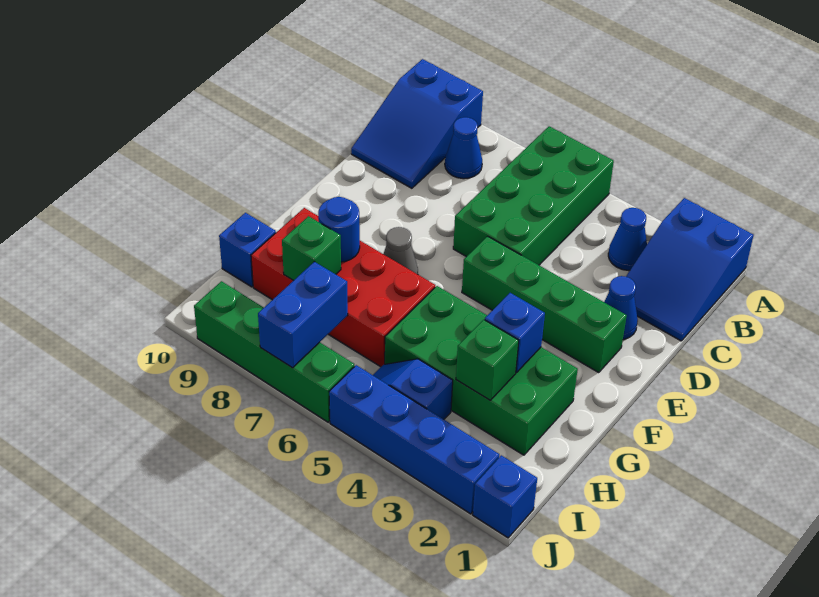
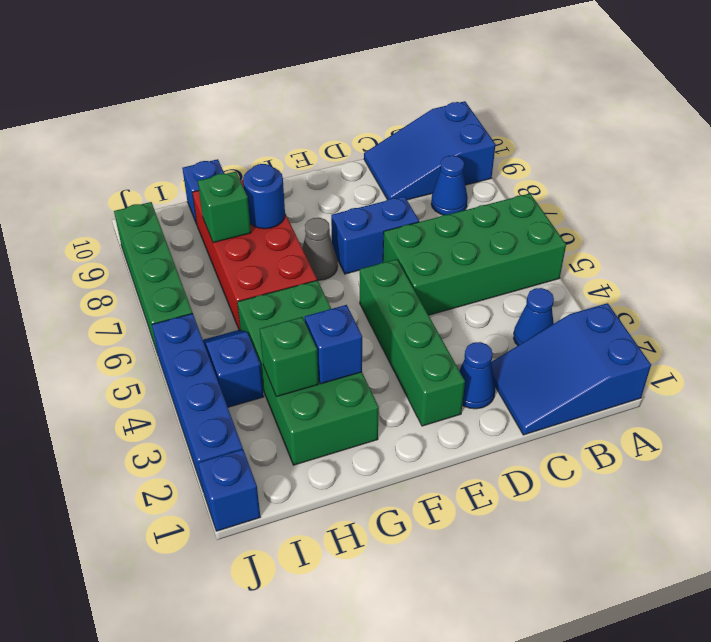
blue brick I7:J7 level 2 -> blue brick D7:E7 level 1

